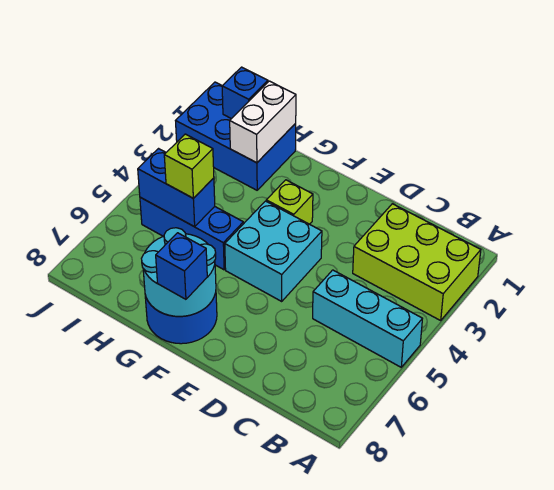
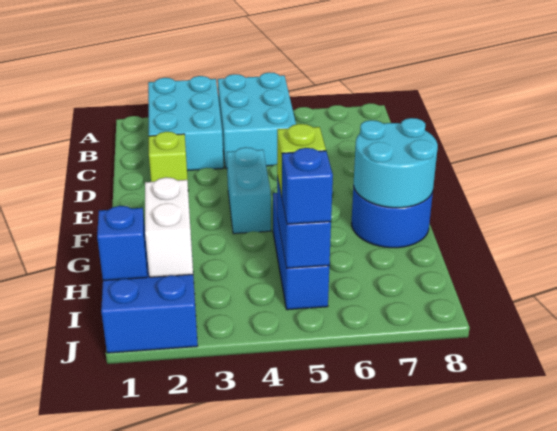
lime brick A2:C3 level 1 -> cyan brick A2:C3 level 1
cyan brick A5:C5 level 1 -> cyan brick A4:C5 level 1
cyan brick E4:F5 level 1 -> cyan brick E4:F4 level 1
lime brick F3 level 1 -> lime brick D2 level 1
blue brick F8 level 3 -> blue brick I5 level 3
white brick H1:H2 level 2 -> white brick H2:I2 level 2

